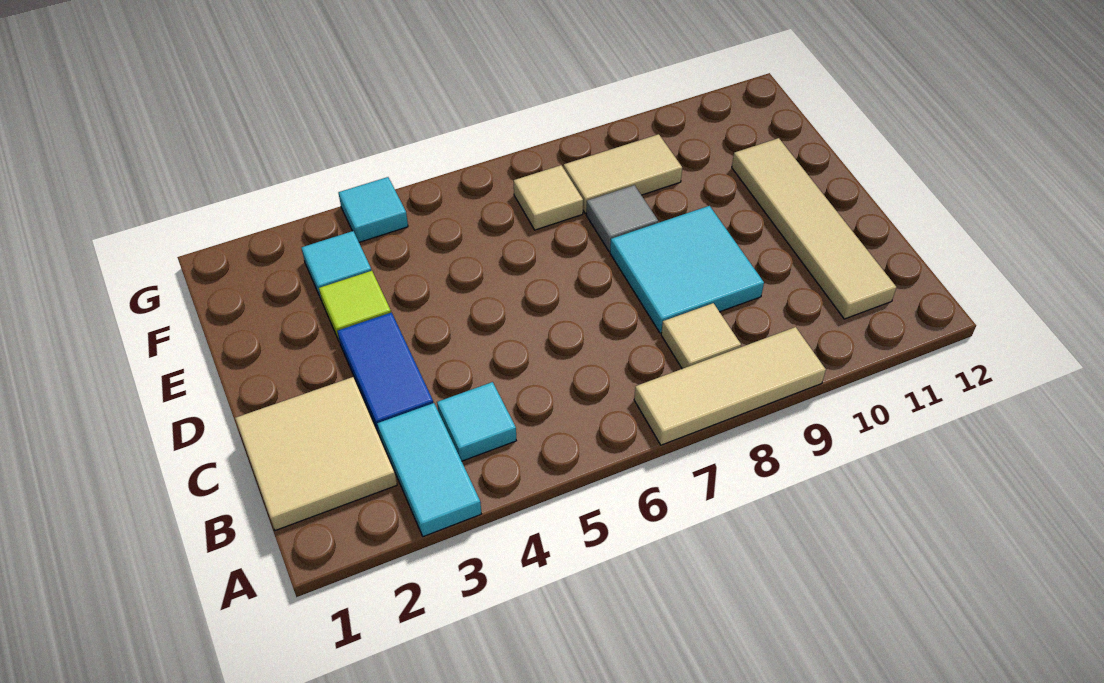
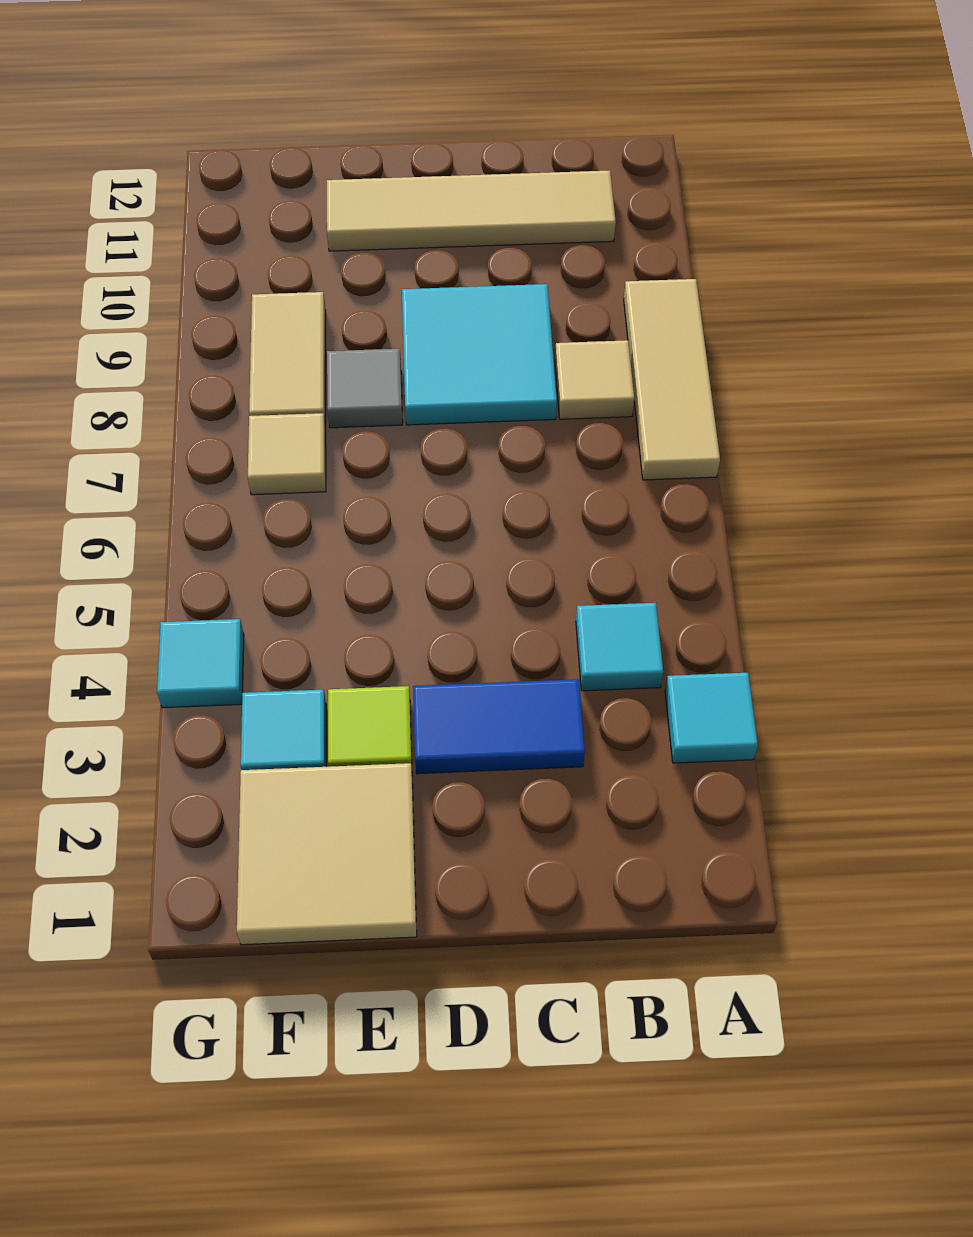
cyan tile A3:B3 level 1 -> cyan tile A3 level 1
tan tile B1:C2 level 1 -> tan tile E1:F2 level 1

